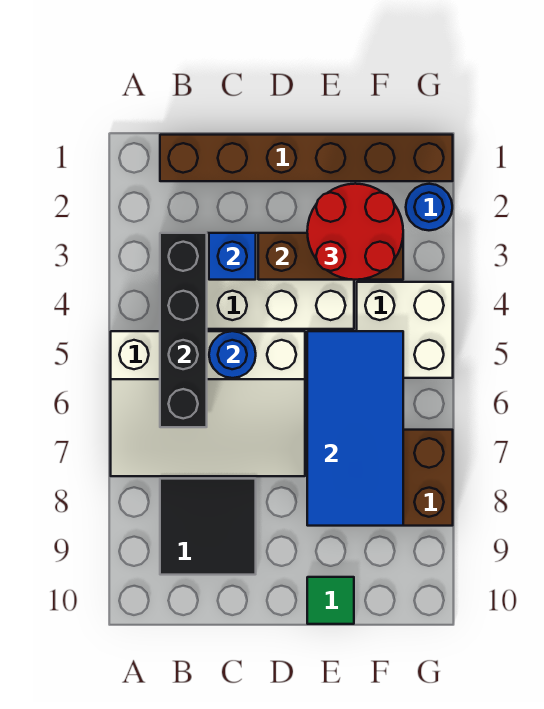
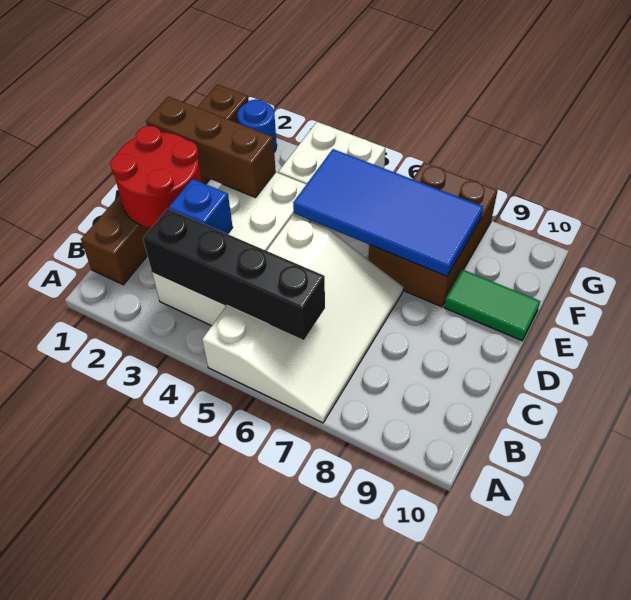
black tile B8:C9 level 1 -> none
blue round brick C5 level 2 -> none
brown brick D3:F3 level 2 -> brown brick E1:E3 level 2
red round brick E2:F3 level 3 -> red round brick C1:D2 level 2
green tile E10 level 1 -> green tile E9:E10 level 1

